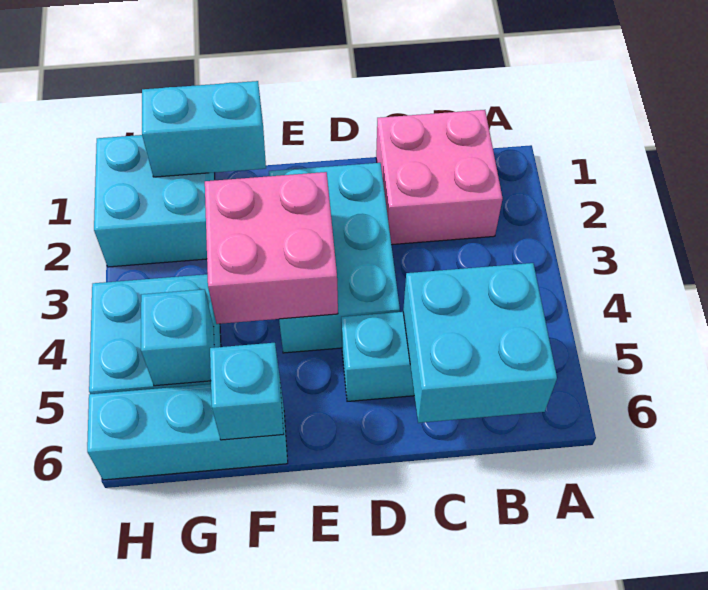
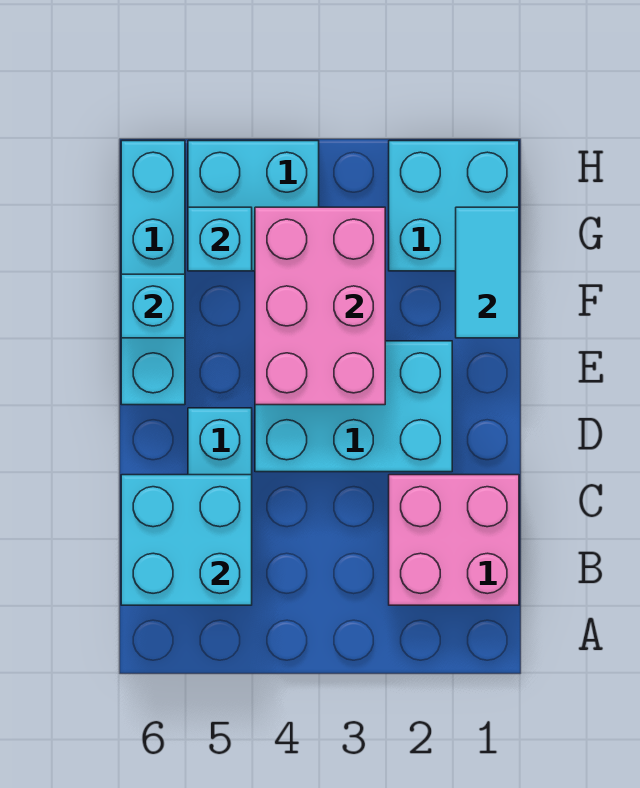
pink brick E3:F4 level 2 -> pink brick E3:G4 level 2
cyan brick F1:G1 level 2 -> cyan tile F1:G1 level 2
cyan brick F6:H6 level 1 -> cyan brick E6:H6 level 1

